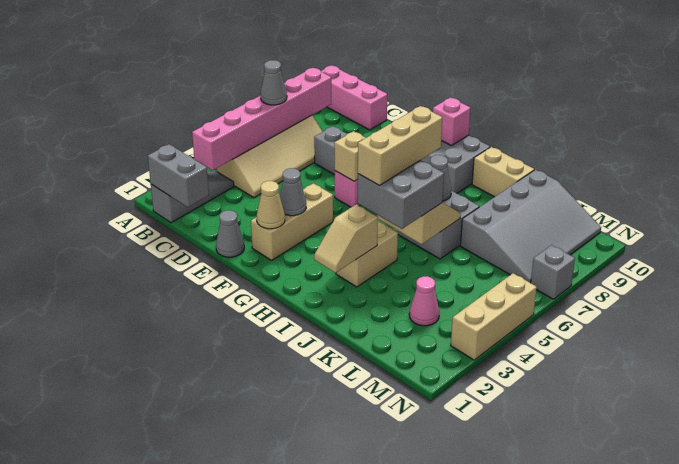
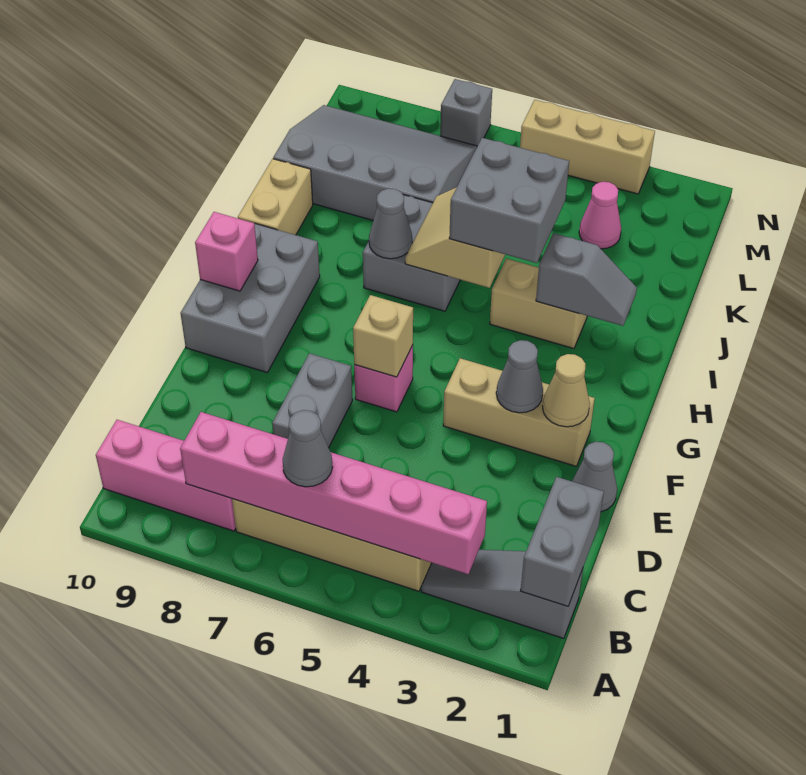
pink brick A10:C10 level 1 -> pink brick B8:B10 level 1
tan slope I2:I3 level 2 top 3 -> grey slope I2:I3 level 2 top 3
tan brick I4:I6 level 4 -> none

